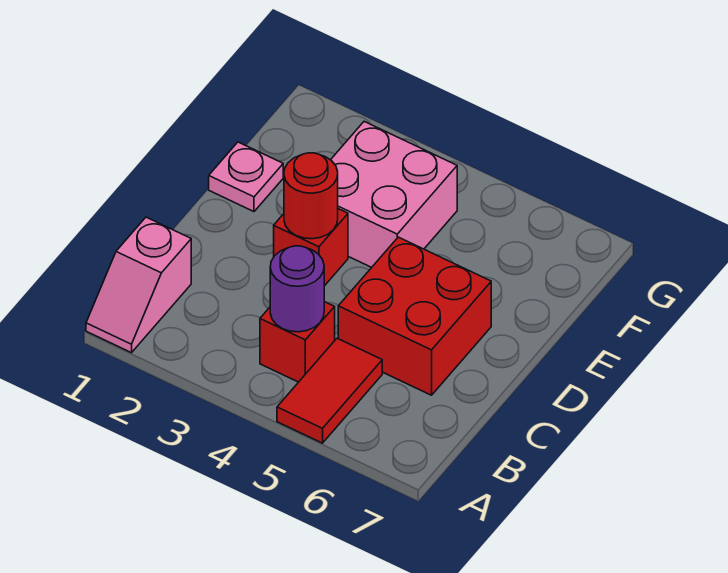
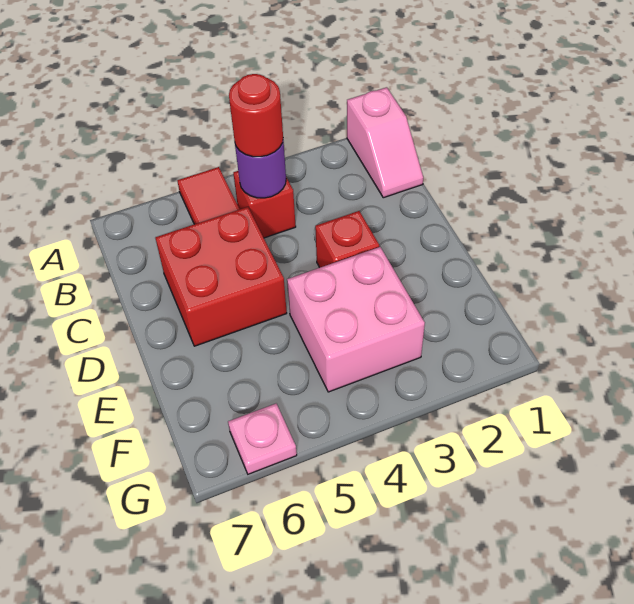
pink slope A1:B1 level 1 top B -> pink slope A1:B1 level 1 top A
red round brick D3 level 2 -> red round brick B4 level 3
pink plate E1 level 1 -> pink plate G6 level 1

